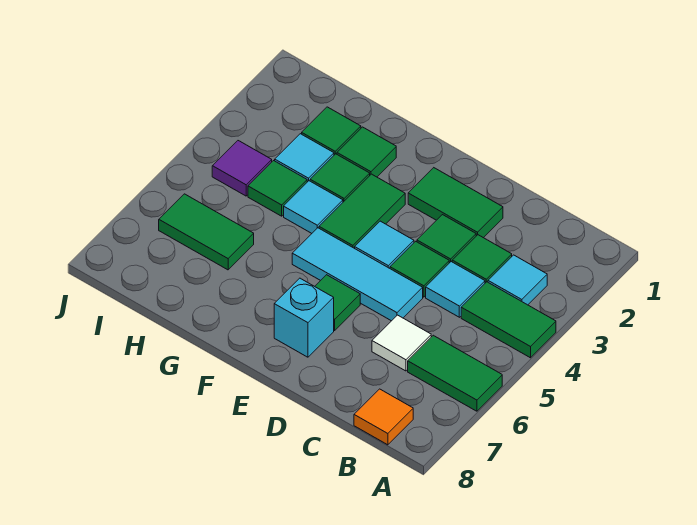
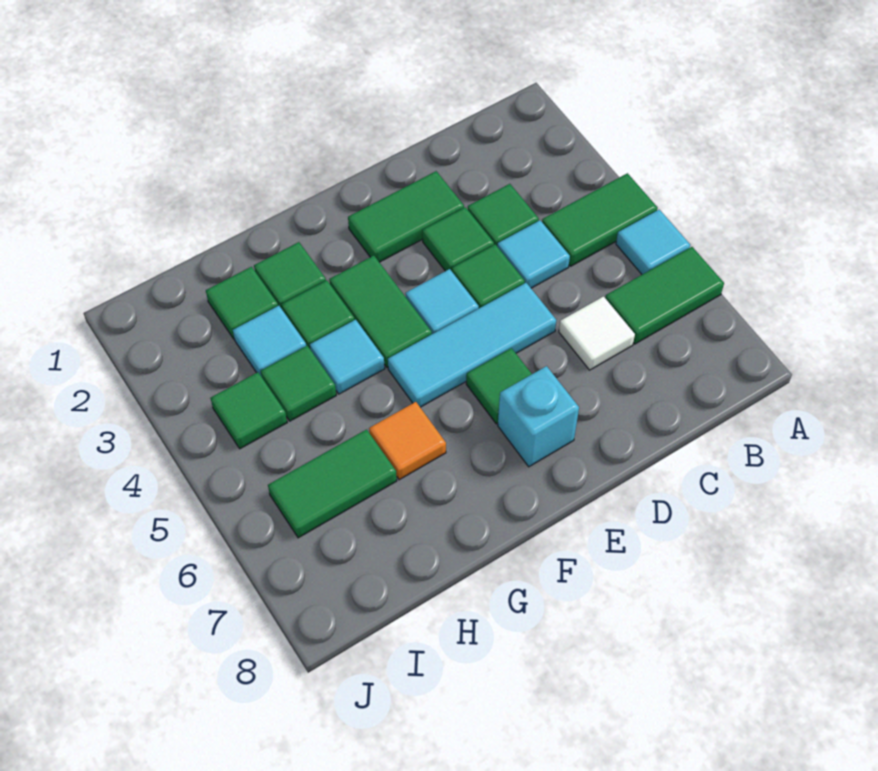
cyan tile B3 level 1 -> cyan tile A5 level 1
orange tile B8 level 1 -> orange tile G6 level 1
purple tile I4 level 1 -> green tile I4 level 1

